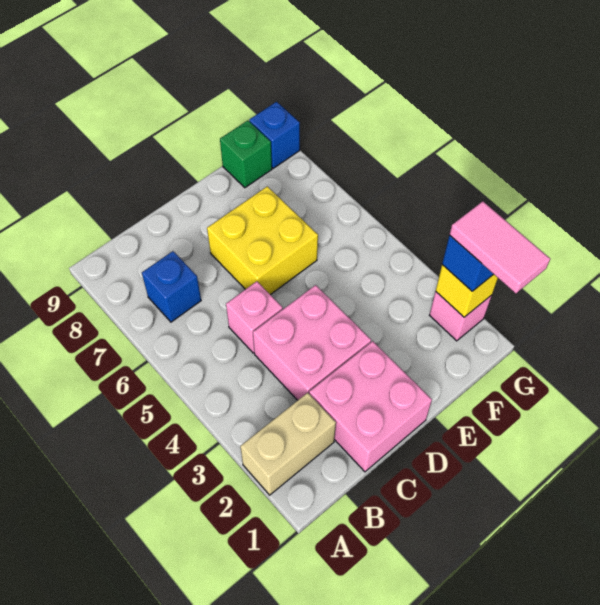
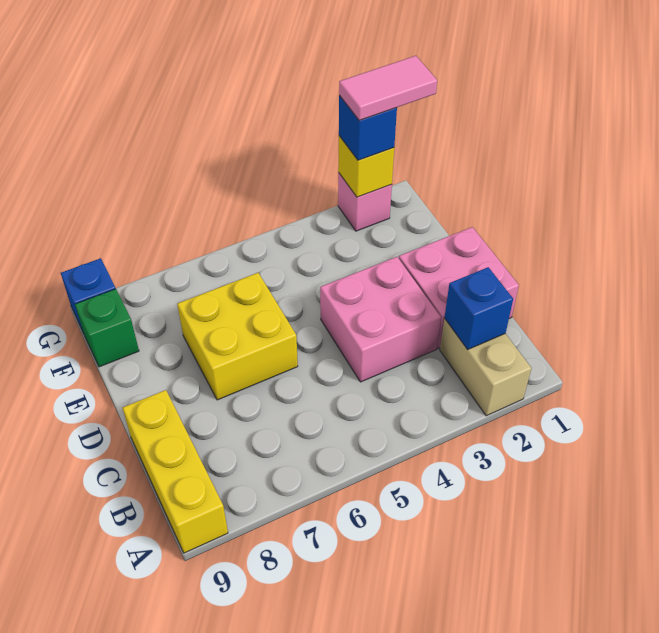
none -> yellow brick A9:C9 level 1
blue brick B7 level 1 -> blue brick B2 level 2
pink brick C5 level 1 -> none

